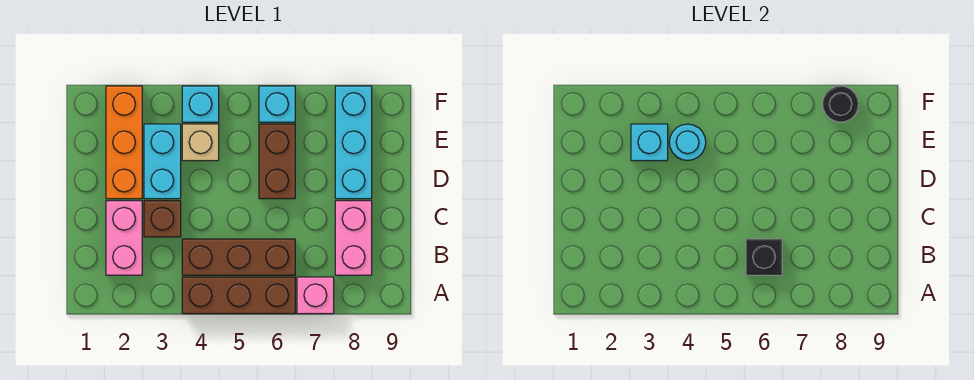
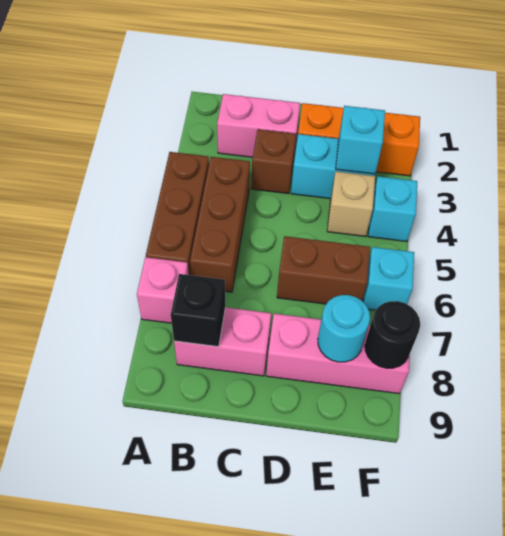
black brick B6 level 2 -> black brick B8 level 2
cyan brick D8:F8 level 1 -> pink brick D8:F8 level 1
cyan round brick E4 level 2 -> cyan round brick E8 level 2

